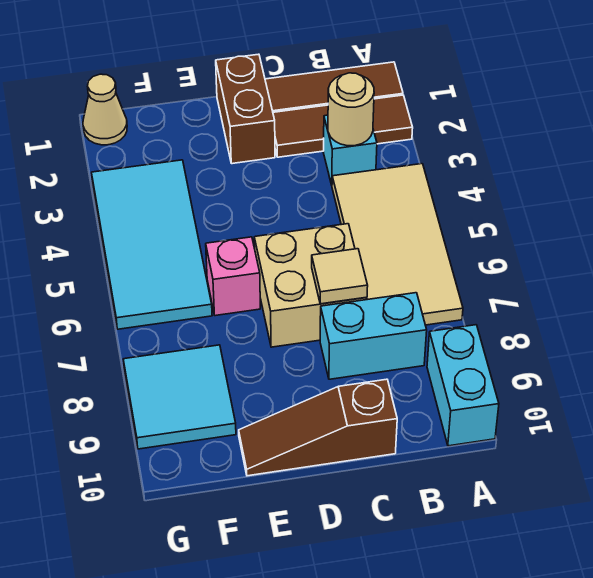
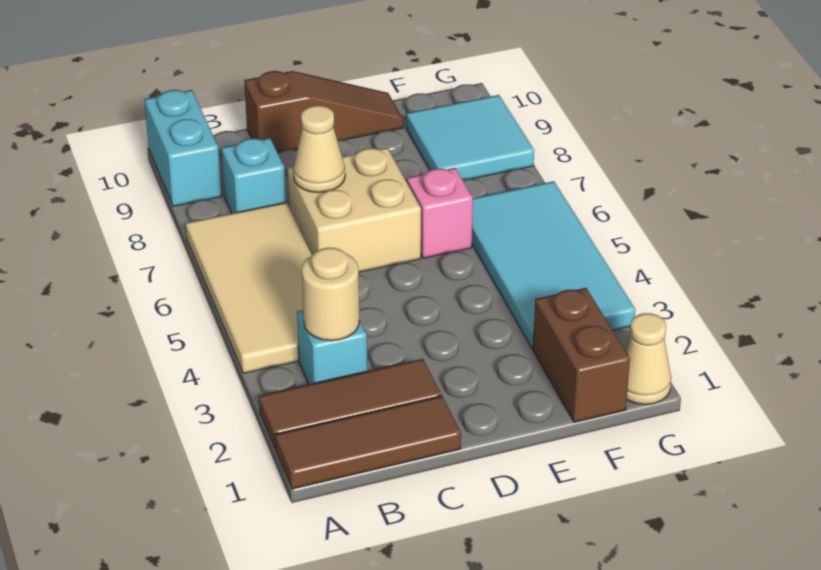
cyan brick B8:C8 level 1 -> cyan brick B8 level 1
tan tile C7 level 2 -> tan cone C7 level 2
brown brick D1:D2 level 1 -> brown brick F1:F2 level 1

